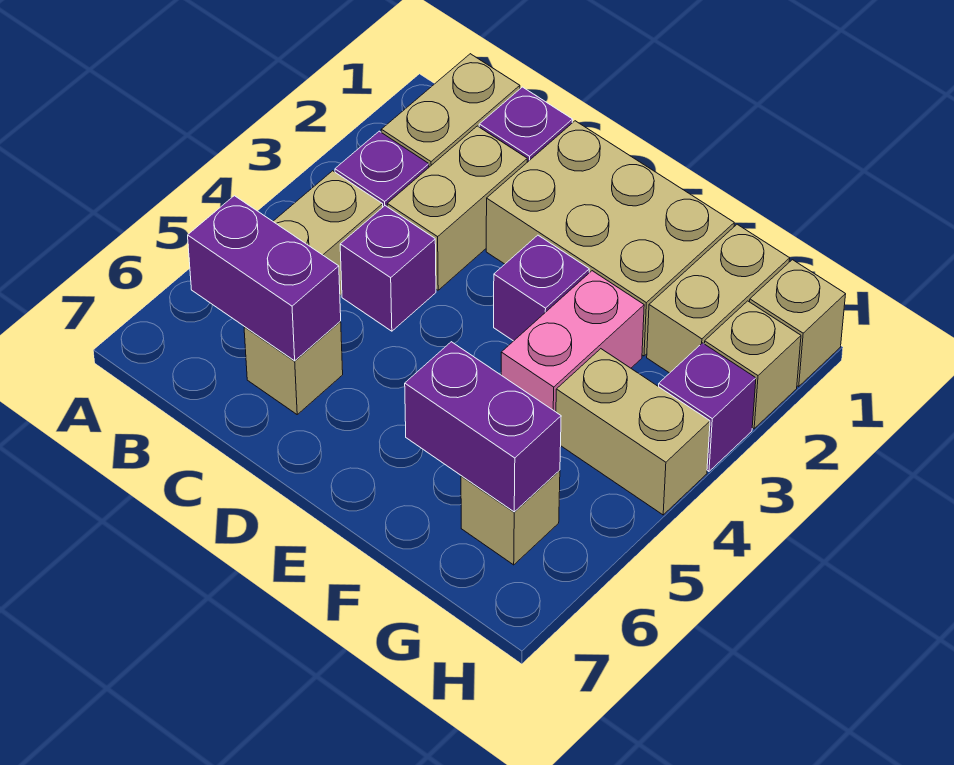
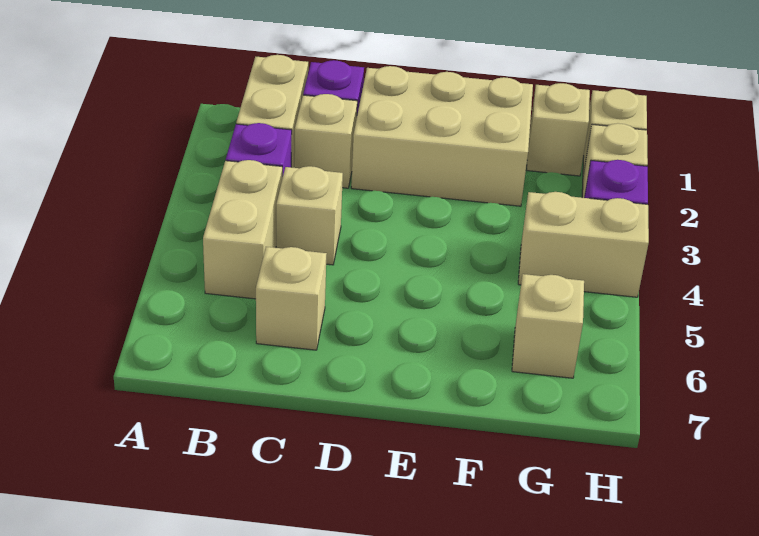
purple brick B6:C6 level 2 -> none
tan brick C2:C3 level 1 -> tan brick C2 level 1
purple brick C4 level 1 -> tan brick C4 level 1
purple brick E3 level 1 -> none
pink brick F3:F4 level 1 -> none
purple brick F6:G6 level 2 -> none
tan brick G1:G2 level 1 -> tan brick G1 level 1

